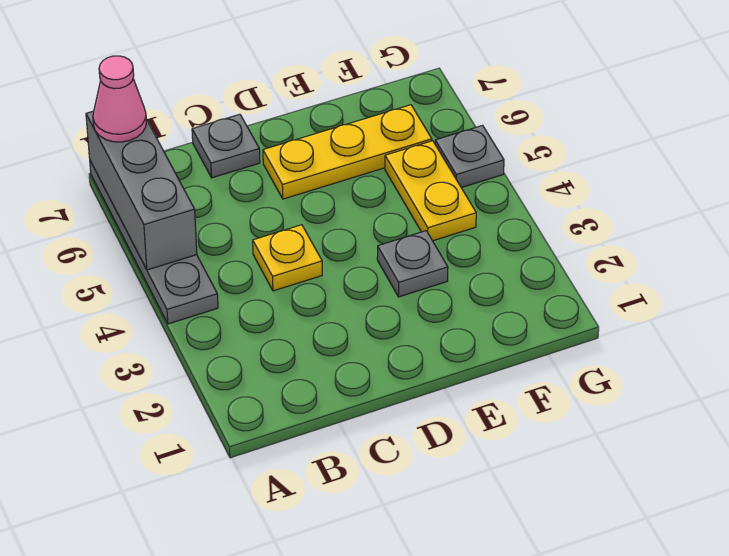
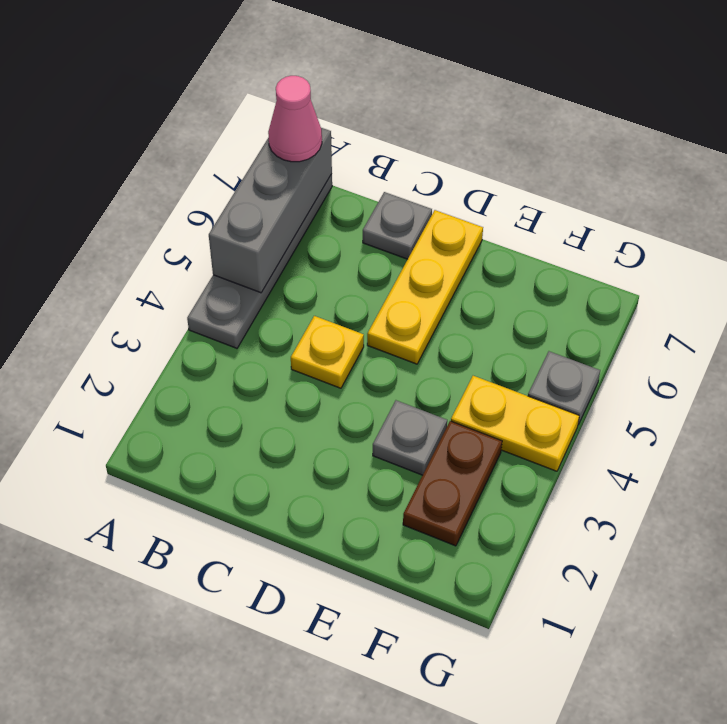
yellow plate D6:F6 level 1 -> yellow plate D5:D7 level 1
none -> brown plate F2:F3 level 1
yellow plate F4:F5 level 1 -> yellow plate F4:G4 level 1

